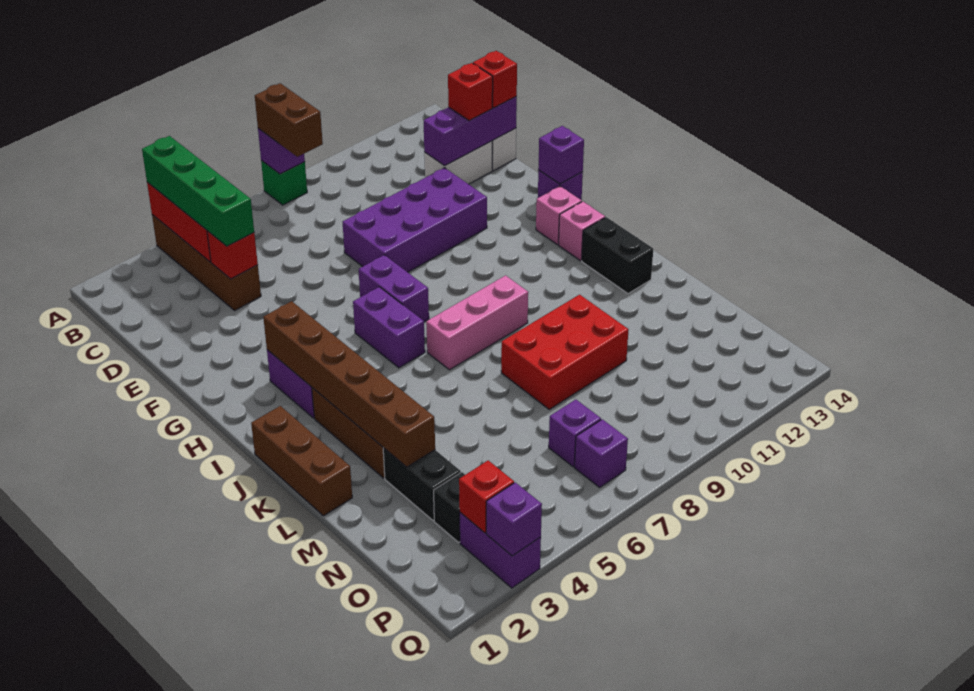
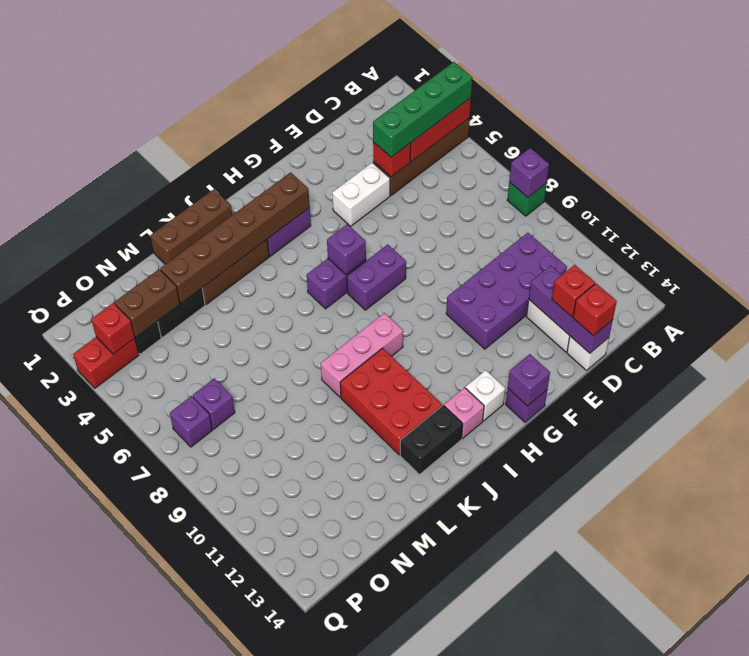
brown brick A8:B8 level 3 -> brown brick N3:O3 level 2
none -> white brick E4:F4 level 1
purple brick E8:F11 level 1 -> purple brick C10:F11 level 1
pink brick H13 level 1 -> white brick H13 level 1
pink brick J7:J9 level 1 -> pink brick I9:K9 level 1
red brick L8:M10 level 1 -> red brick J10:K12 level 1
purple brick P3:Q3 level 1 -> red brick P3:Q3 level 1
purple brick Q3 level 2 -> purple brick H6 level 2

